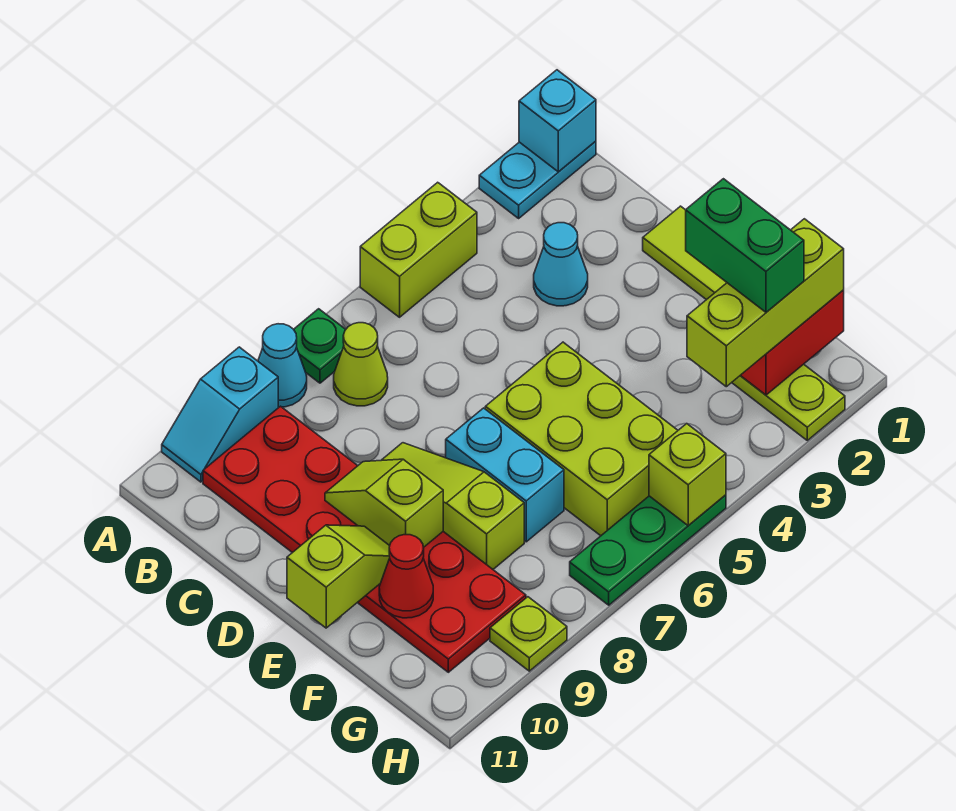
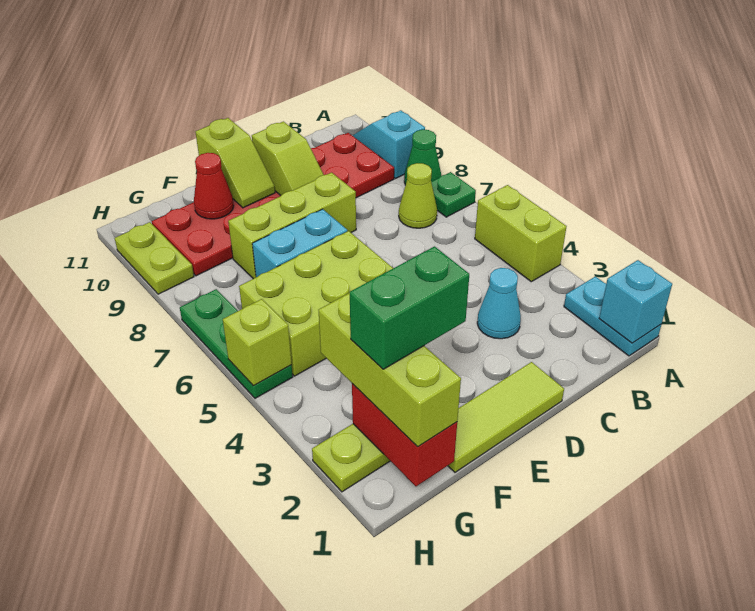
cyan cone A8 level 1 -> green cone A8 level 1
lime slope D8:F8 level 1 top F -> lime brick D8:F8 level 1
lime slope D9:E9 level 2 top E -> lime slope D9:D10 level 2 top 10
lime plate H9 level 1 -> lime plate H9:H10 level 1

